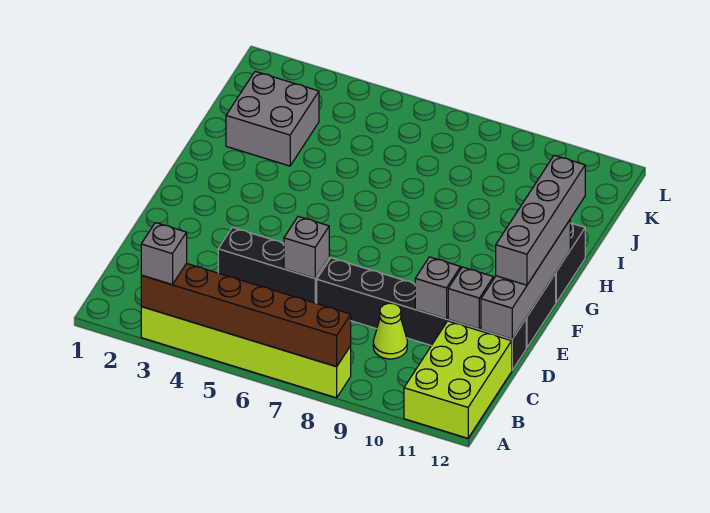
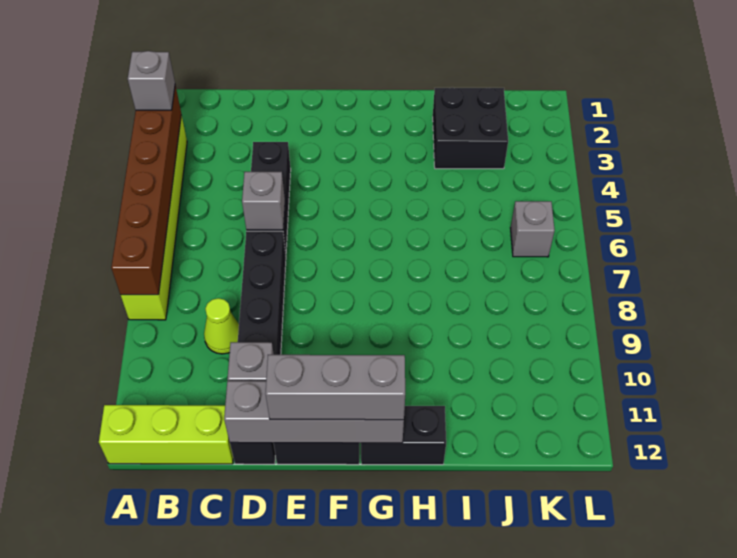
lime brick A11:C12 level 1 -> lime brick A12:C12 level 1
grey brick D10 level 2 -> grey brick K6 level 1
grey brick E12:H12 level 3 -> grey brick E12:G12 level 3
grey brick I2:J3 level 1 -> black brick I2:J3 level 1

